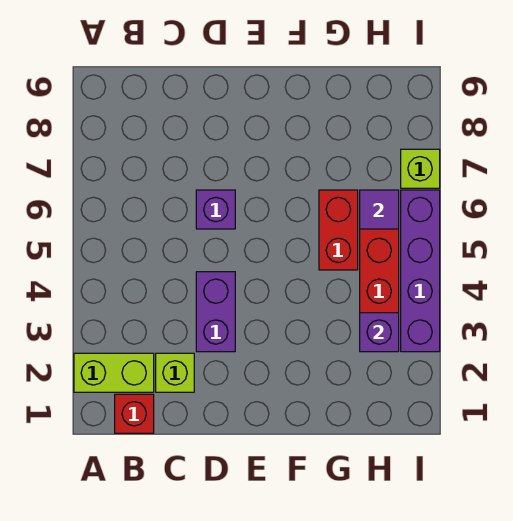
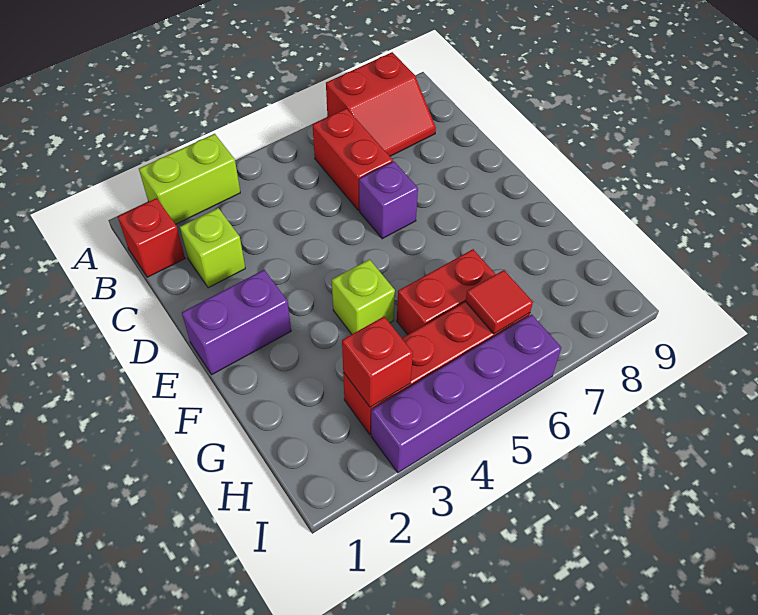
lime brick A2:B2 level 1 -> lime brick A2:A3 level 1
none -> red slope A7:B8 level 1 top A
none -> red brick B6:C6 level 1
purple brick D3:D4 level 1 -> purple brick E1:E2 level 1
purple brick H3 level 2 -> red brick H3 level 2
purple tile H6 level 2 -> red tile H6 level 2
lime brick I7 level 1 -> lime brick F4 level 1

